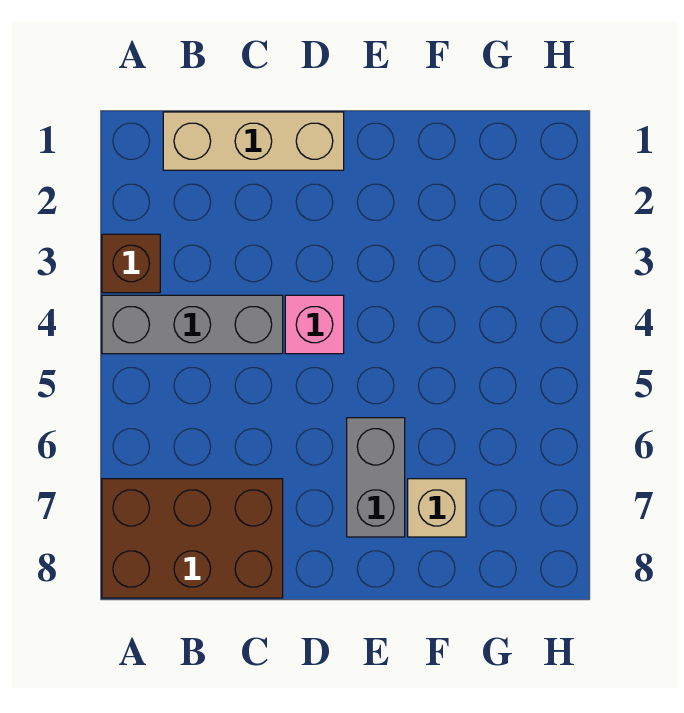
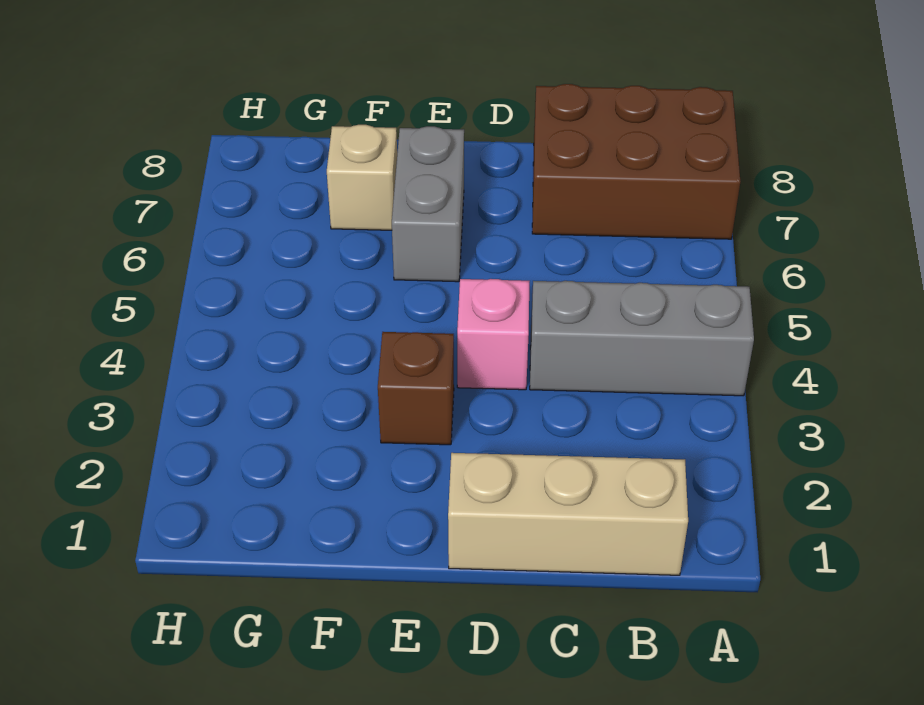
brown brick A3 level 1 -> brown brick E3 level 1

